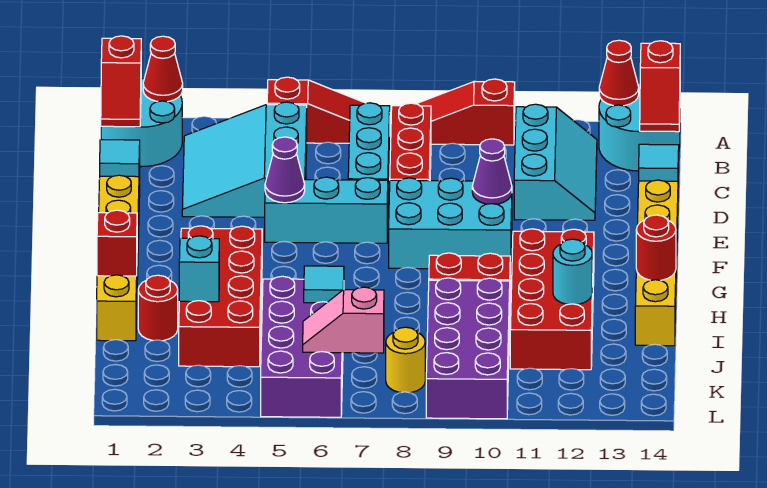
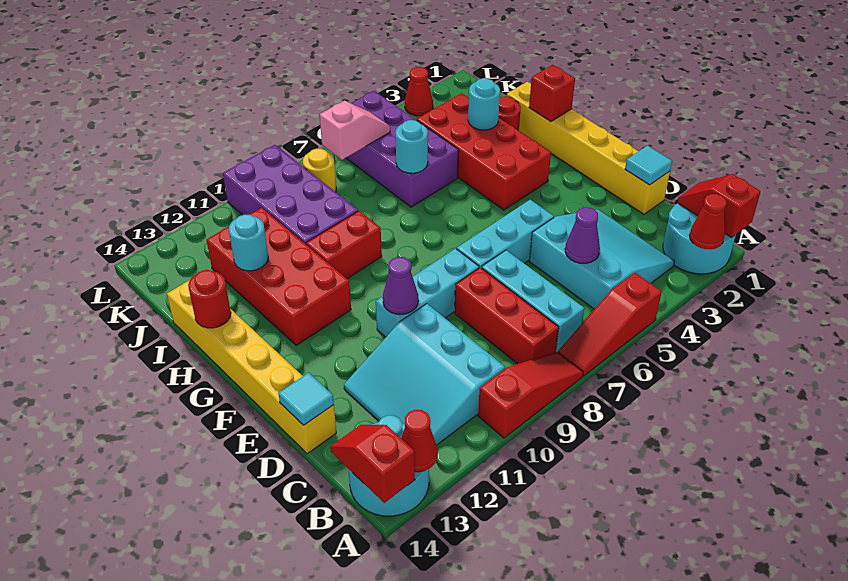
cyan slope B11:D12 level 1 top 11 -> cyan slope B10:D12 level 1 top 10
purple cone E5 level 2 -> purple cone C5 level 2
cyan brick E8:F10 level 1 -> cyan brick E8:E10 level 1
cyan brick I3 level 2 -> cyan round brick I3 level 2
cyan tile I6 level 2 -> cyan round brick I6 level 2
none -> red cone L3 level 1

